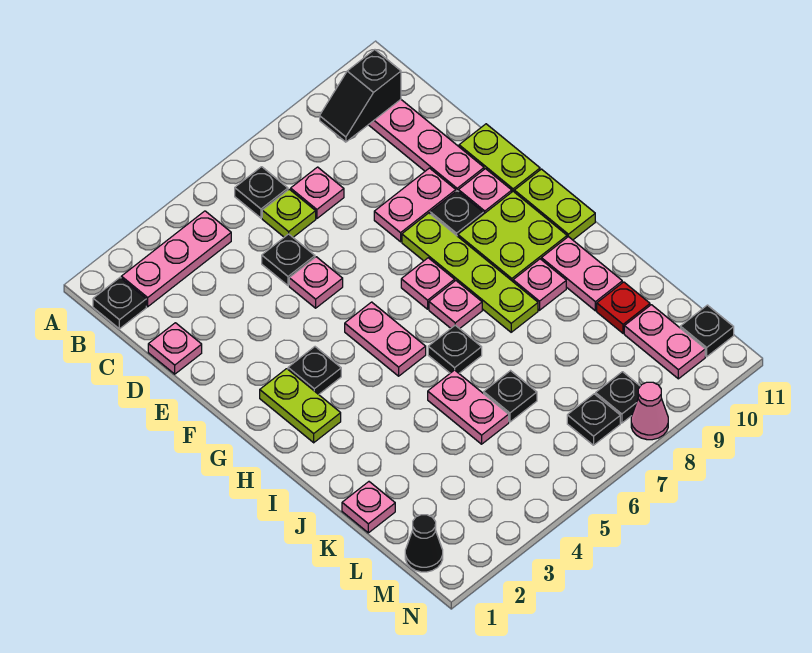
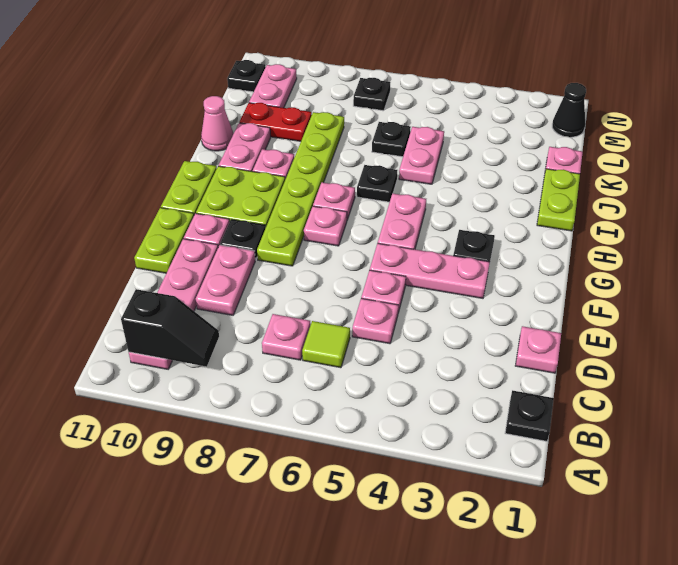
pink plate B2:B4 level 1 -> pink plate F3:F5 level 1
black plate B6 level 1 -> none
lime plate C6 level 1 -> lime tile C6 level 1
black plate D5 level 1 -> pink plate D5 level 1
pink plate E8:E9 level 1 -> pink plate D9:E9 level 1
lime plate F8:I8 level 1 -> lime plate F8:K8 level 1
lime plate G2:H2 level 1 -> lime plate I1:J1 level 1
red plate K10 level 1 -> red plate K9:K10 level 1
black plate M8 level 1 -> none
pink cone N8 level 1 -> pink cone J11 level 1

